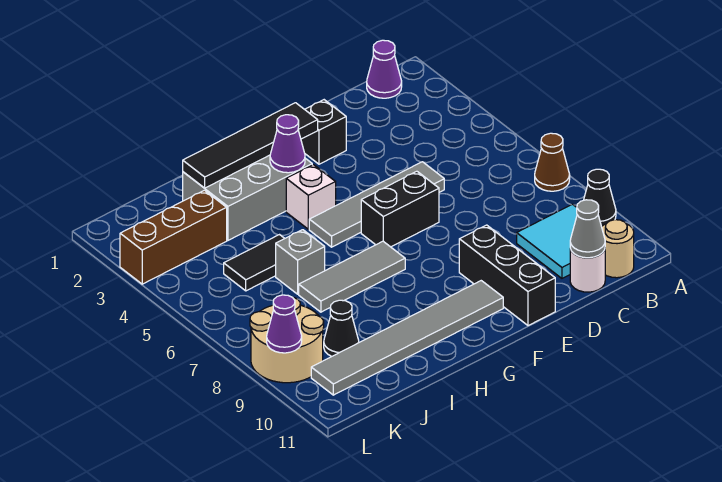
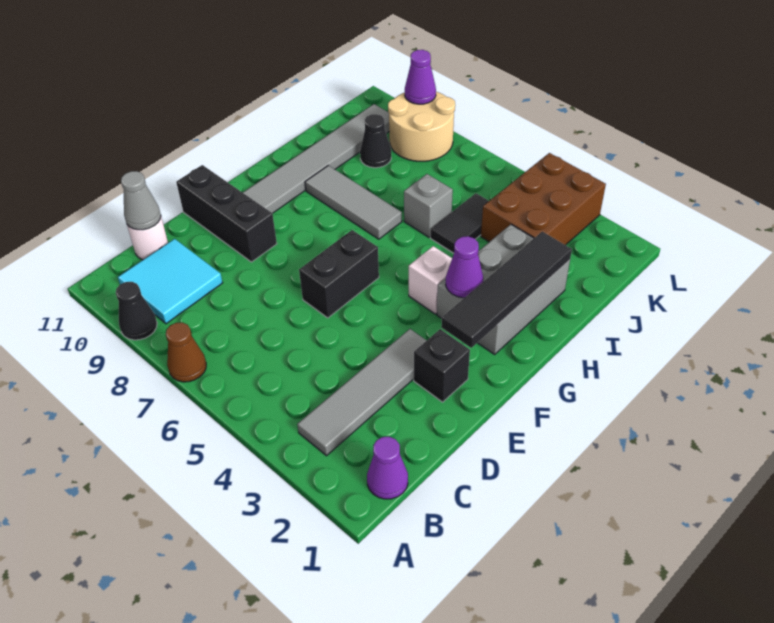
tan round brick B11 level 1 -> none
grey tile D5:G5 level 1 -> grey tile B3:E3 level 1
grey tile G7:I7 level 1 -> grey tile H7:H9 level 1
brown brick J3:L3 level 1 -> brown brick J3:L4 level 1

